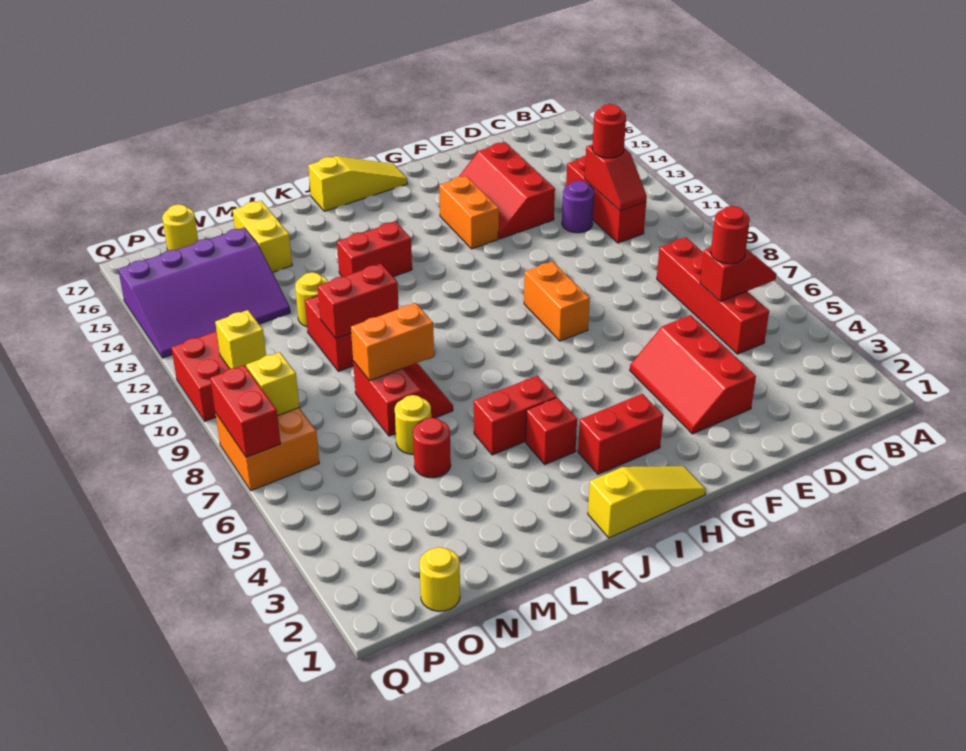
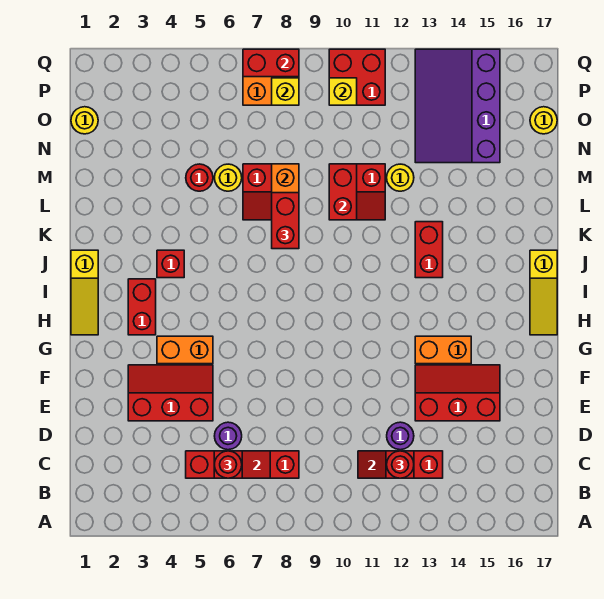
red slope B6:C6 level 2 top C -> red slope C6:C7 level 2 top 6
none -> purple round brick D6 level 1
orange brick G8:G9 level 1 -> orange brick G4:G5 level 1
red brick J5:K5 level 1 -> red brick K8:L8 level 3
yellow brick M15:M16 level 1 -> none

